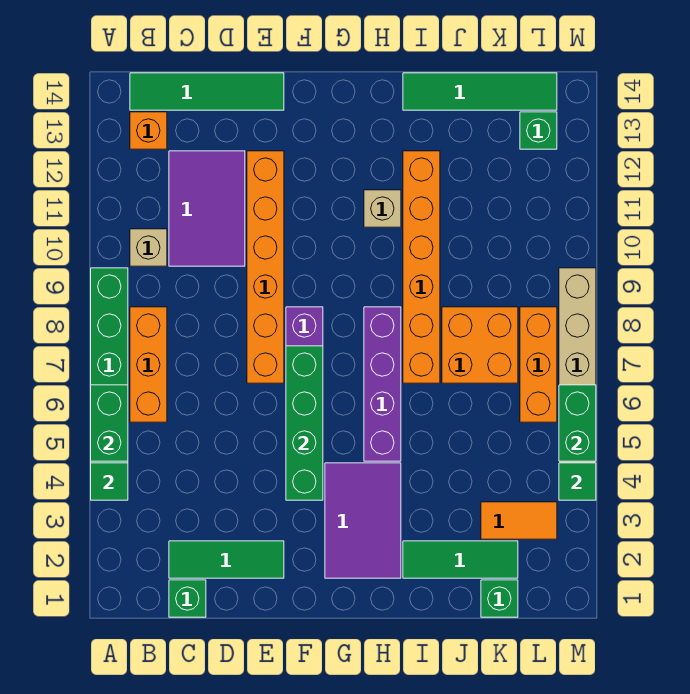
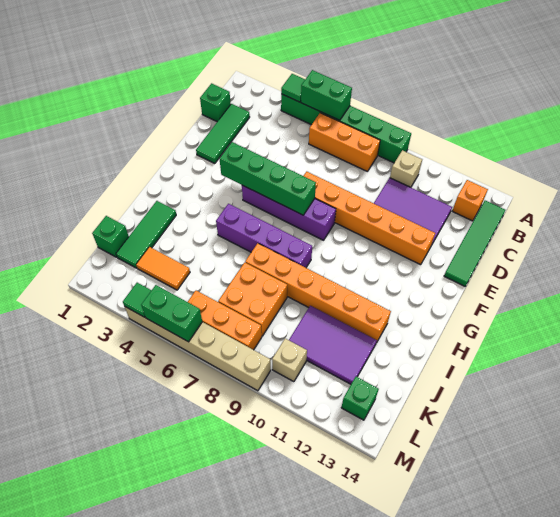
purple tile G2:H4 level 1 -> purple tile J10:K12 level 1
tan brick H11 level 1 -> tan brick L10 level 1
green tile I14:L14 level 1 -> none
orange tile K3:L3 level 1 -> orange tile K3:K4 level 1

